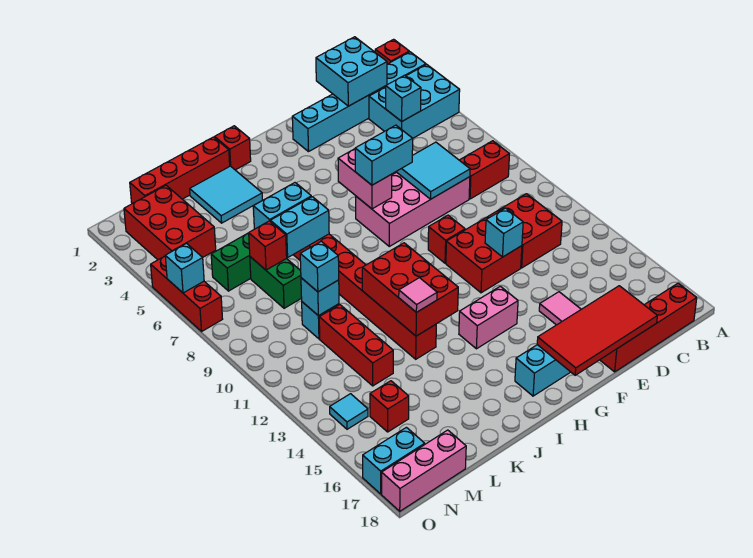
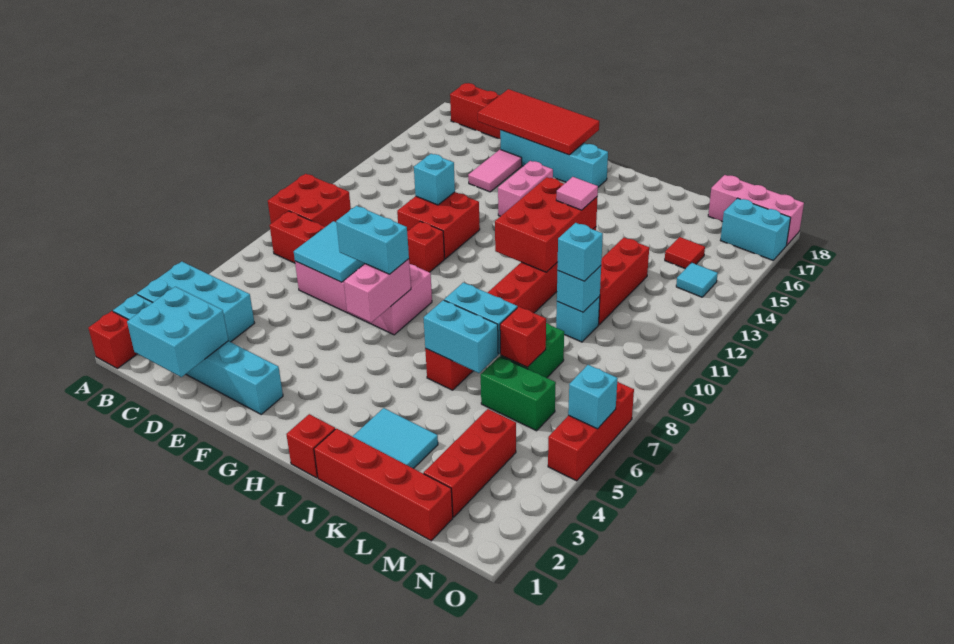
cyan brick C4 level 2 -> none
red brick C11:D12 level 1 -> red brick A9:B10 level 1
pink brick G14:H14 level 1 -> pink brick G14:G15 level 1
red brick M2:N4 level 1 -> red brick M2:M4 level 1
red brick M15 level 1 -> red tile M15 level 1

